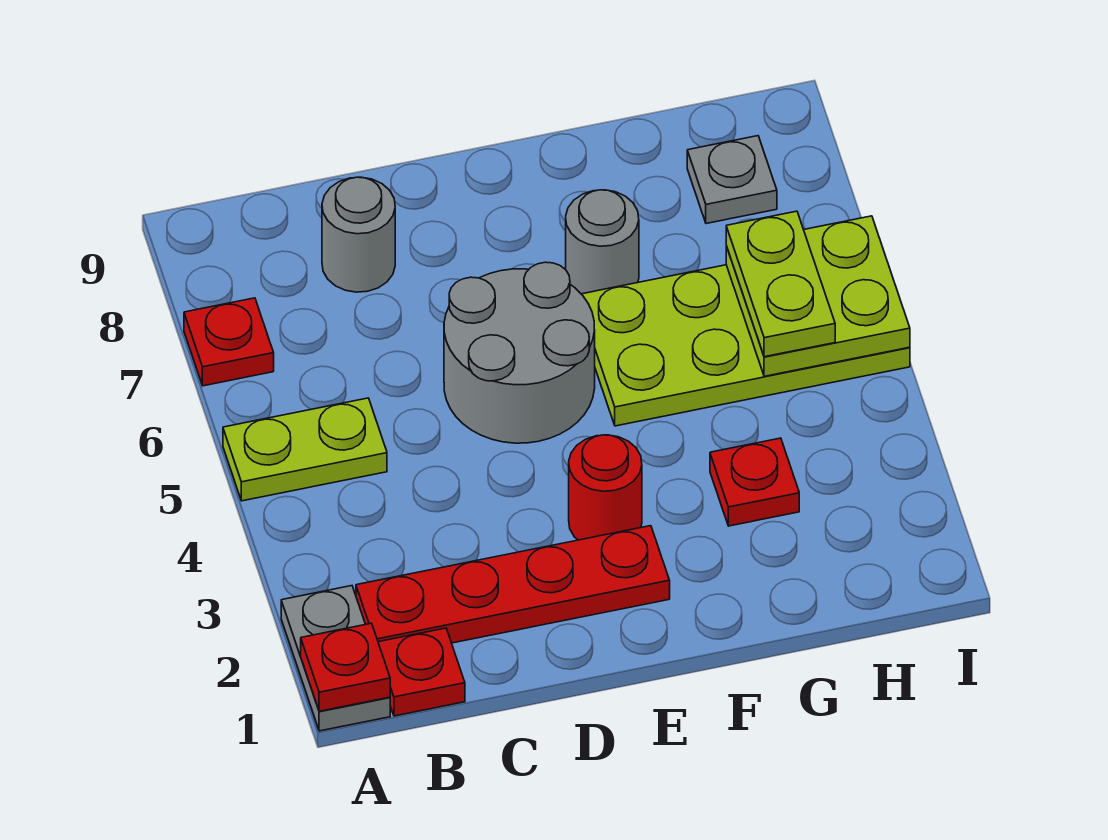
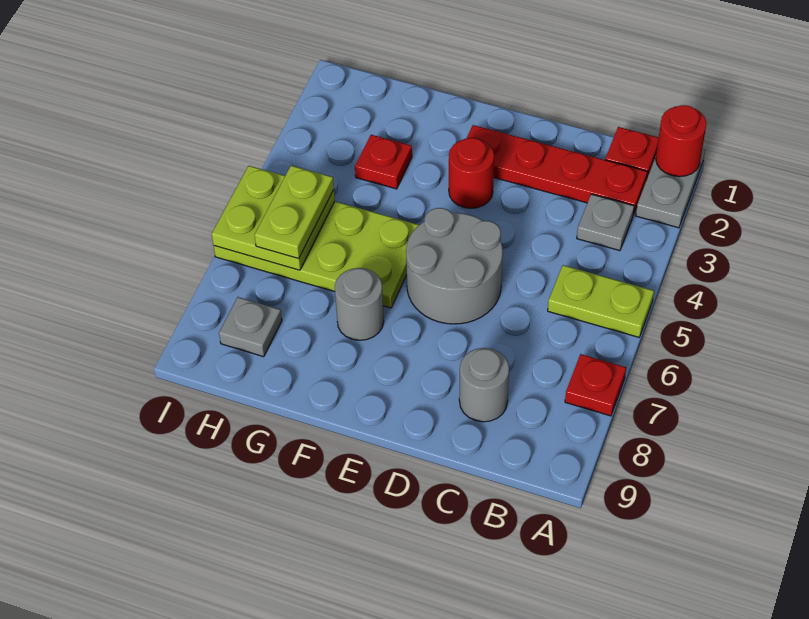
red plate A1 level 2 -> red round brick A1 level 2
none -> grey plate B3 level 1

